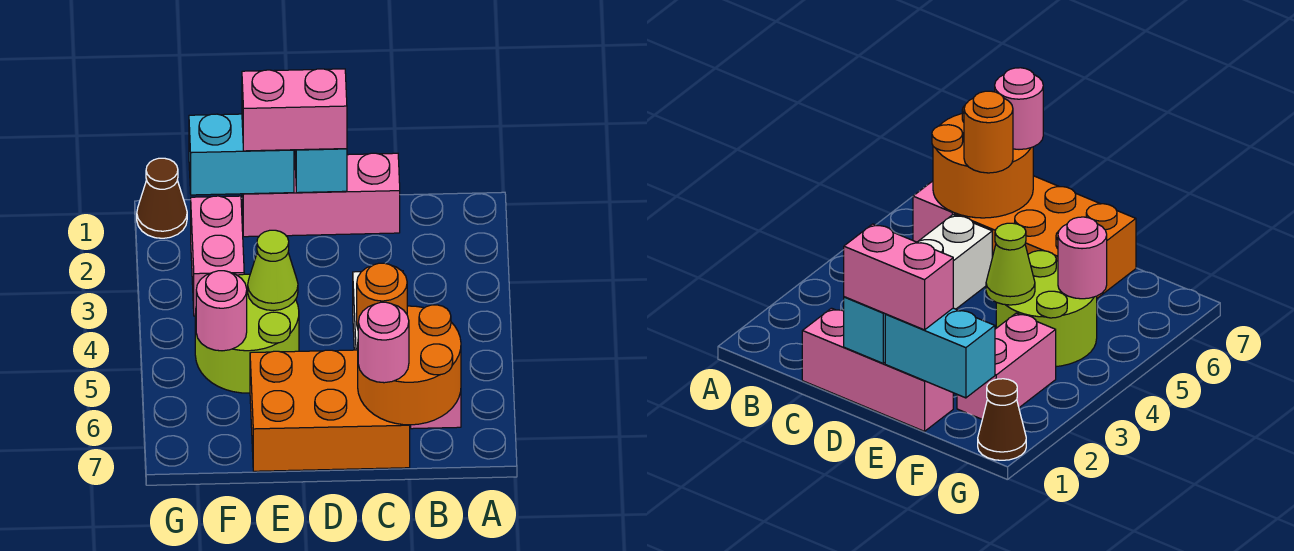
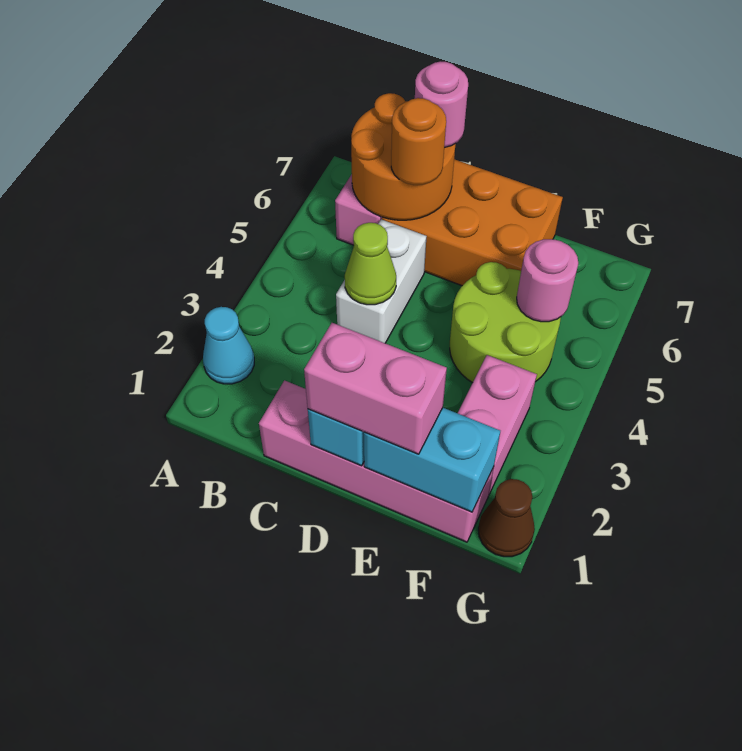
none -> cyan cone A2 level 1
pink brick C1:E1 level 1 -> pink brick C1:F1 level 1
lime cone E4 level 2 -> lime cone C4 level 2

